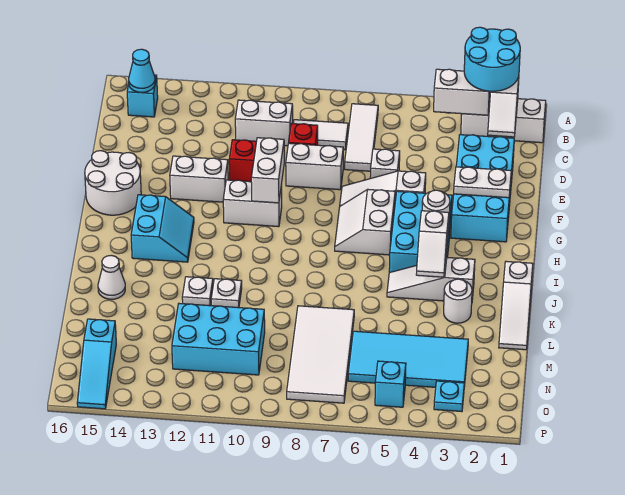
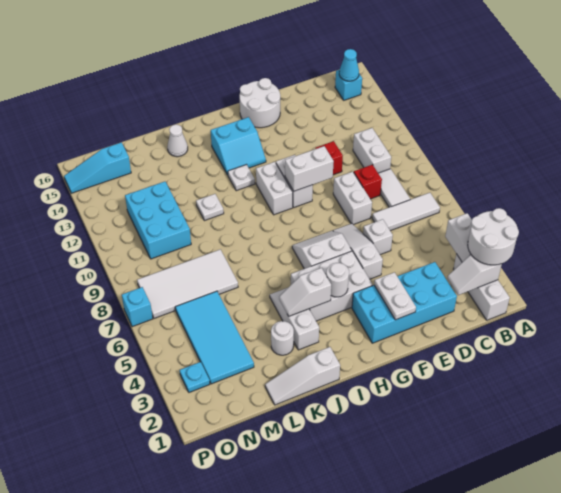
cyan round brick A2:B3 level 3 -> white round brick A2:B3 level 3
white brick F12:F13 level 1 -> white brick H10:H11 level 1
cyan brick G4:I5 level 1 -> white brick G4:I5 level 1
white plate K12 level 1 -> white plate I12 level 1
cyan brick O5 level 1 -> cyan brick P7 level 1

